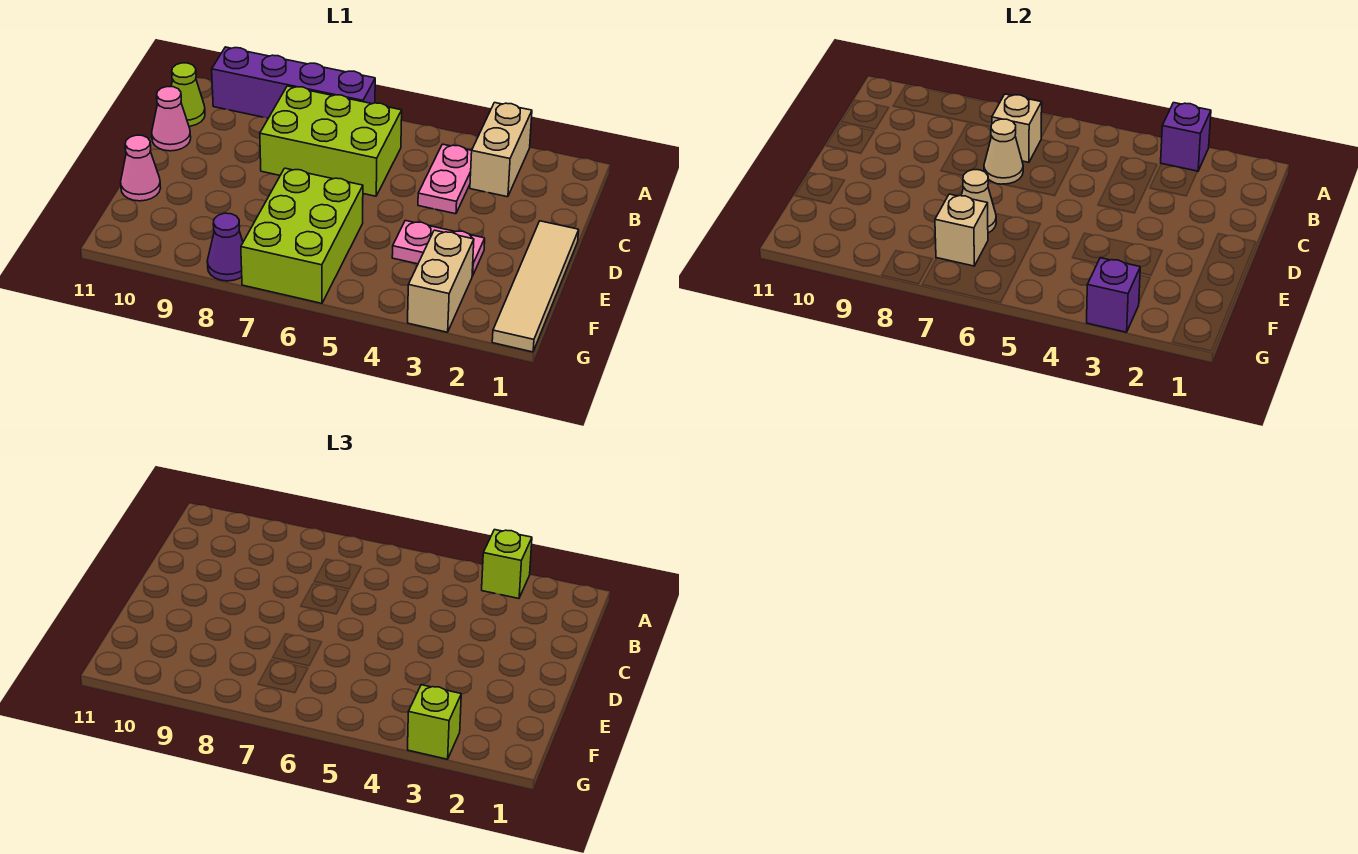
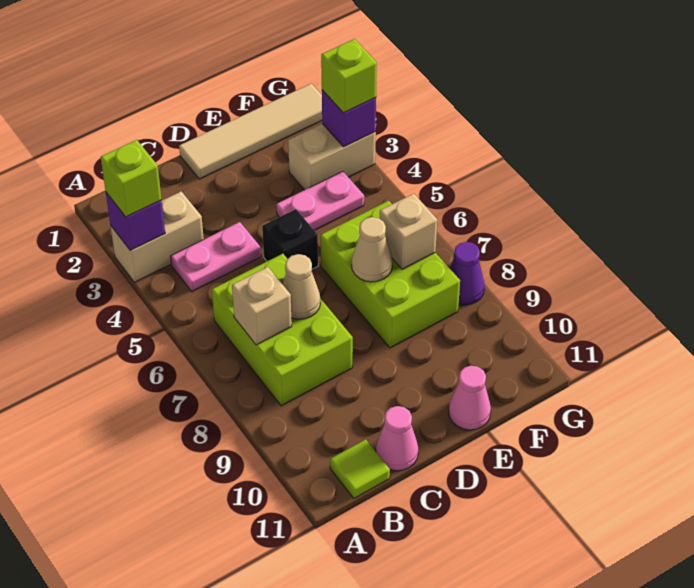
purple brick A7:A10 level 1 -> none
lime cone B11 level 1 -> lime tile B11 level 1
none -> black brick D5 level 1
pink plate E3:E4 level 1 -> pink plate E4:F4 level 1
lime brick E6:G7 level 1 -> lime brick E6:F8 level 1

